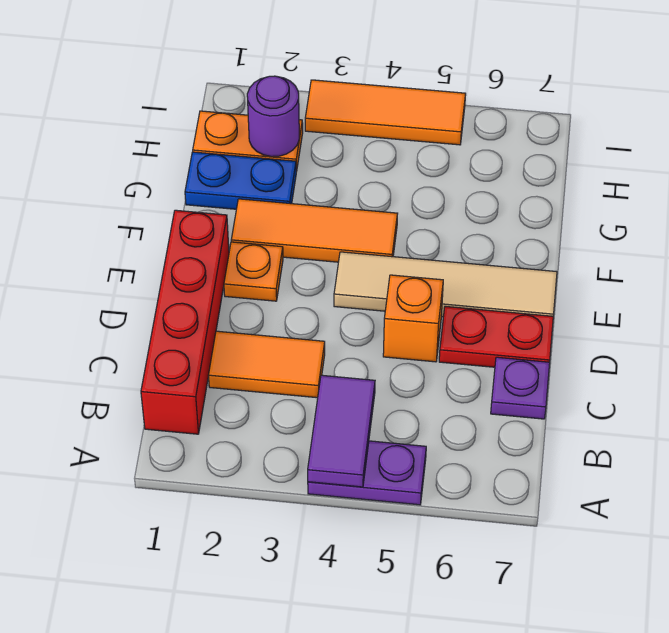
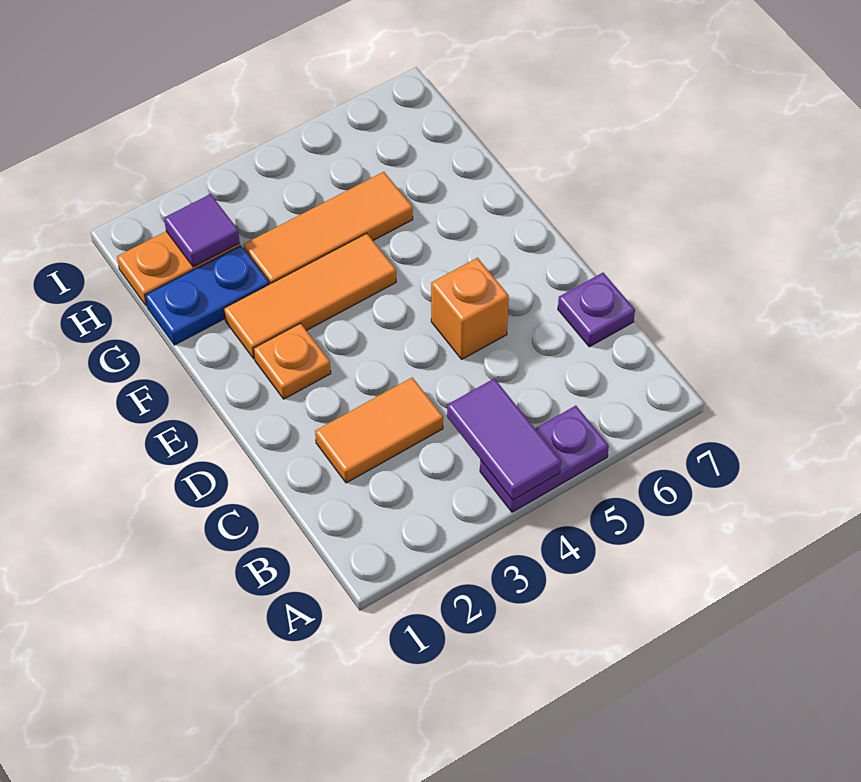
red brick B1:E1 level 1 -> none
red plate D6:D7 level 1 -> none
tan tile E4:E7 level 1 -> none
purple round brick H2 level 2 -> purple tile H2 level 2
orange tile I3:I5 level 1 -> orange tile G3:G5 level 1

